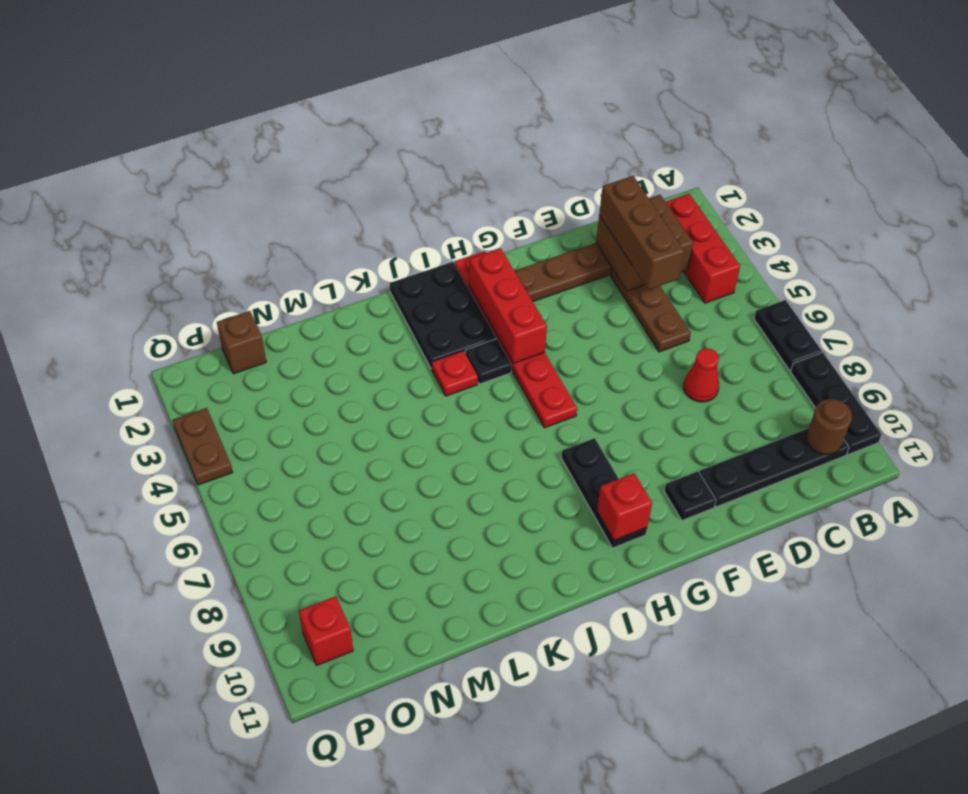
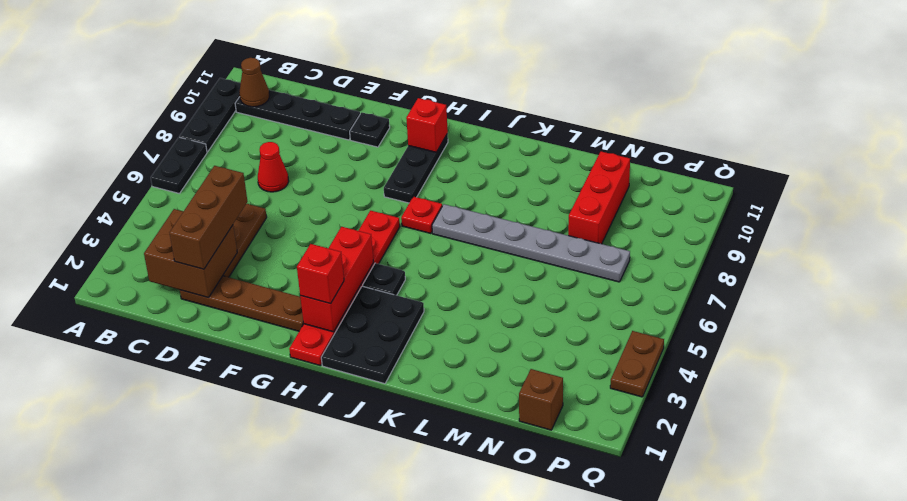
red brick B2:B4 level 1 -> red brick N8:N10 level 1
brown round brick B10 level 2 -> brown cone B10 level 2
red plate J4 level 1 -> red plate I7 level 1
none -> grey plate J7:O7 level 1
red brick P10 level 1 -> red brick H2 level 3

